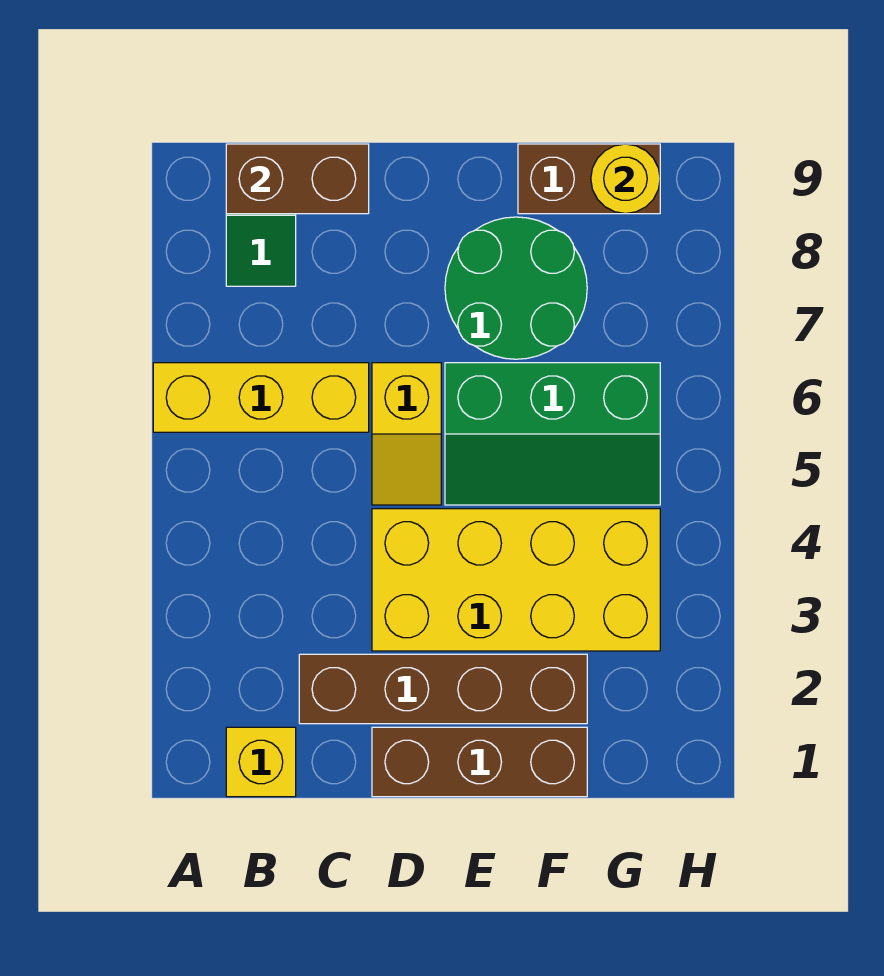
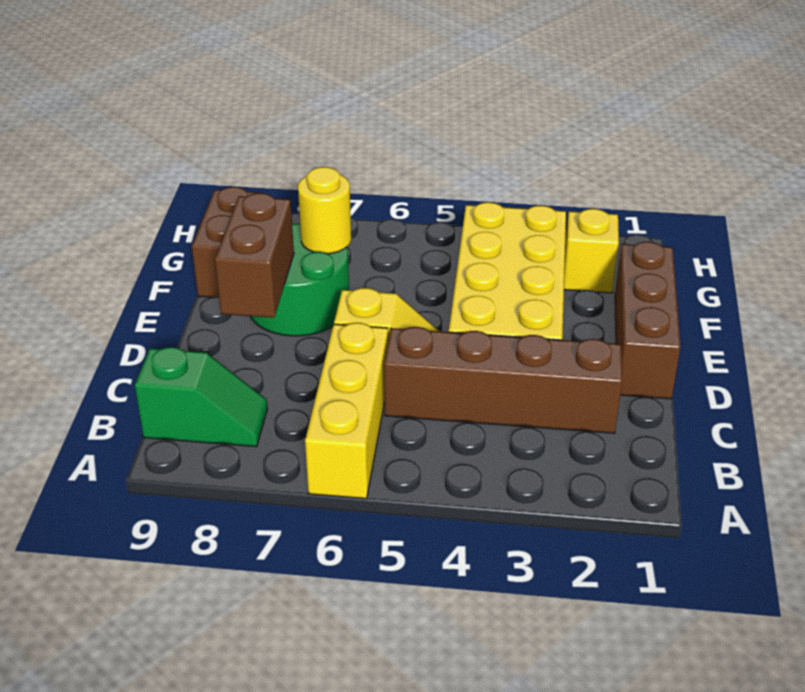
yellow brick B1 level 1 -> yellow brick G2 level 1
brown brick B9:C9 level 2 -> brown brick D8:E8 level 2
brown brick C2:F2 level 1 -> brown brick C2:C5 level 1
green slope E5:G6 level 1 top 6 -> none
yellow round brick G9 level 2 -> yellow round brick F7 level 2

